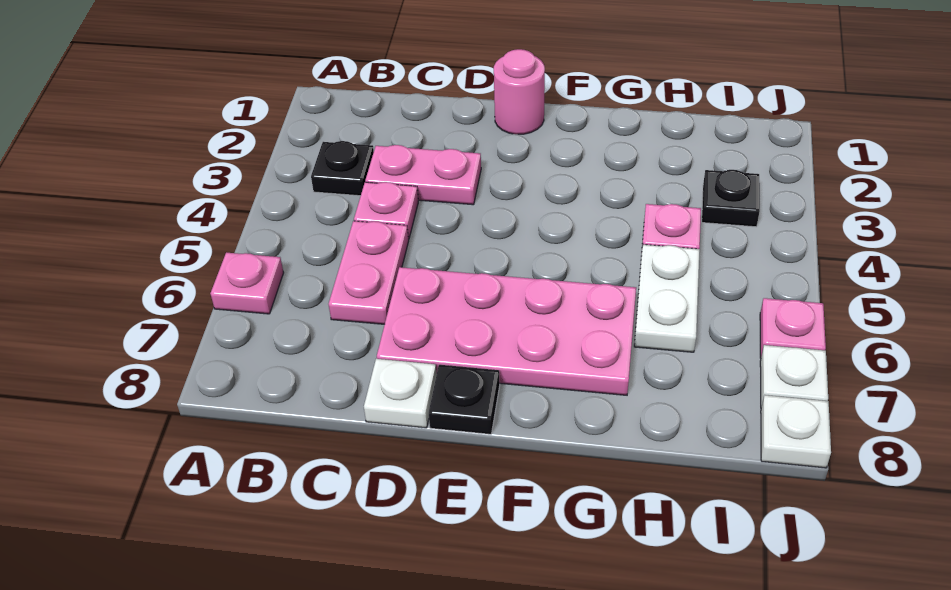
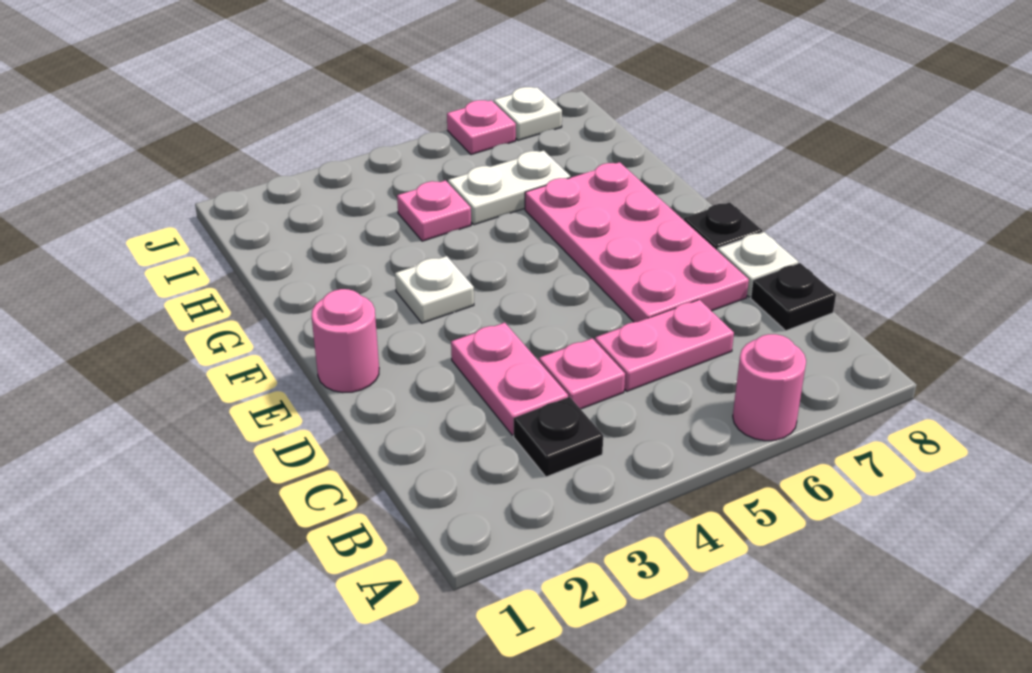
pink plate A6 level 1 -> pink round brick A6 level 1
black plate I3 level 1 -> black plate C8 level 1
white plate J8 level 1 -> white plate F3 level 1

